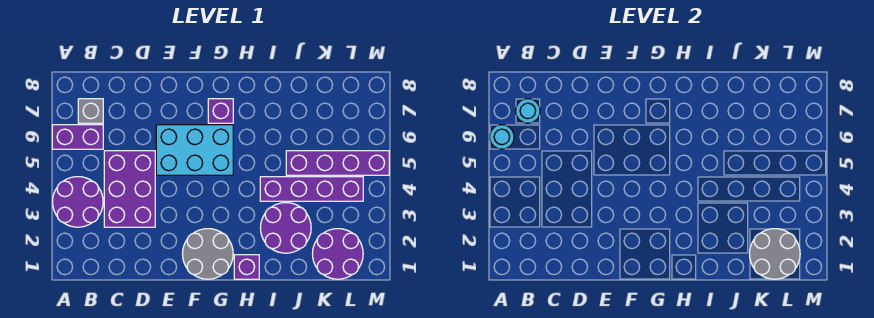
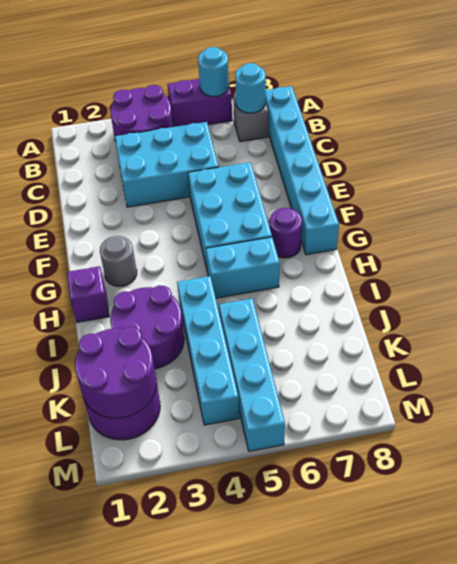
purple brick A6:B6 level 1 -> purple brick A5:A6 level 1
none -> cyan brick B8:G8 level 1
purple brick C3:D5 level 1 -> cyan brick C3:D5 level 1
grey round brick F1:G2 level 1 -> grey round brick G2 level 1
purple brick G7 level 1 -> purple round brick G7 level 1
none -> cyan brick H5:H6 level 1
purple brick I4:L4 level 1 -> cyan brick I4:L4 level 1
purple brick J5:M5 level 1 -> cyan brick J5:M5 level 1
grey round brick K1:L2 level 2 -> purple round brick K1:L2 level 2

